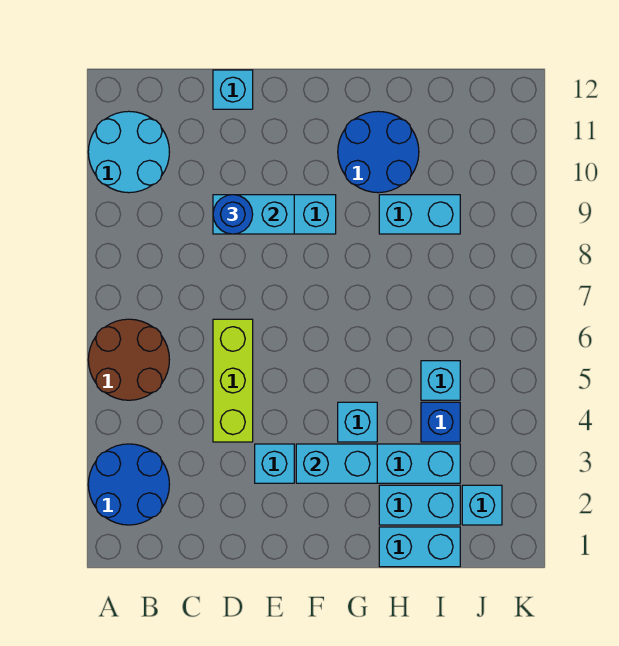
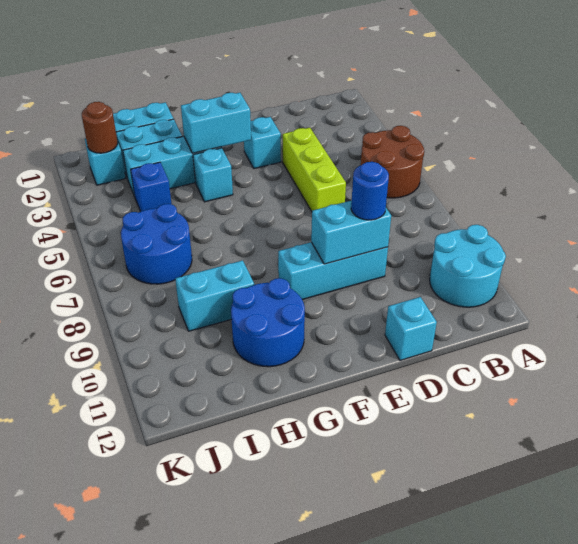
blue round brick A2:B3 level 1 -> blue round brick I6:J7 level 1
cyan brick I5 level 1 -> none
none -> brown round brick J2 level 2

